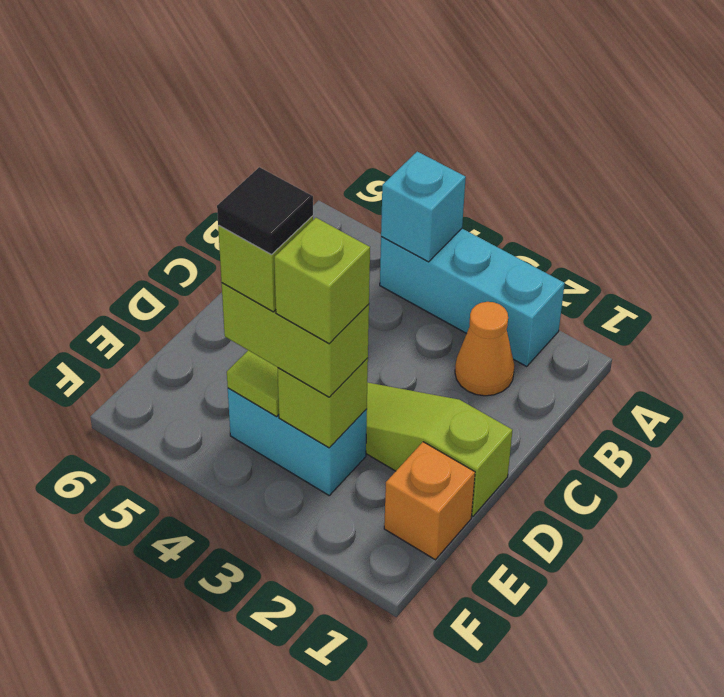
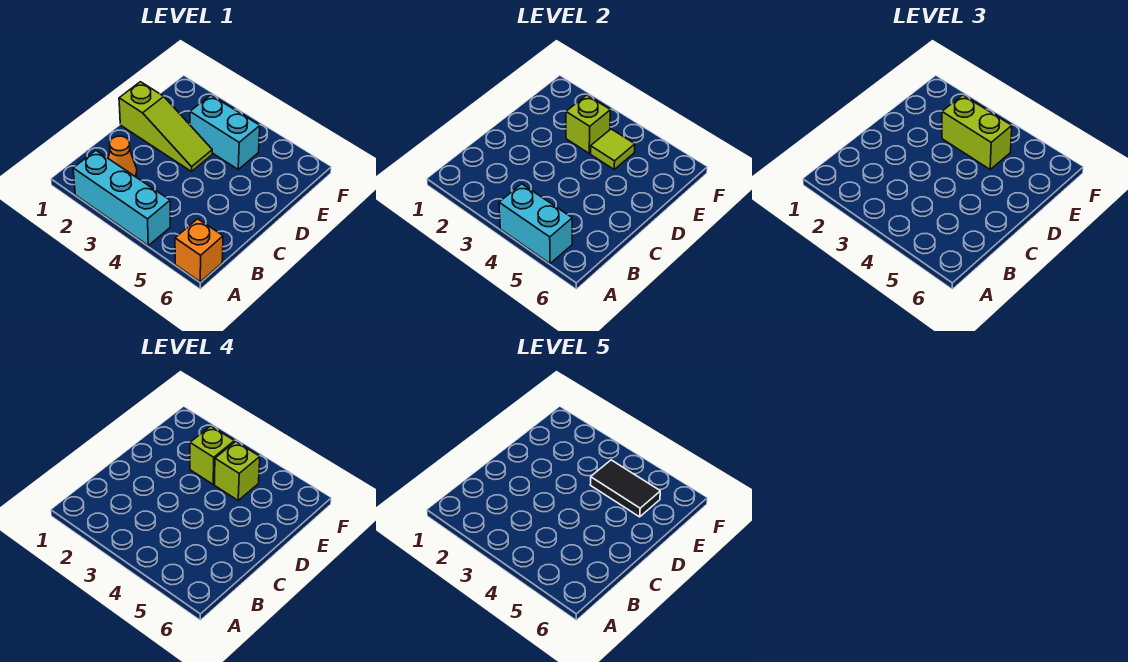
cyan brick A4 level 2 -> cyan brick A4:A5 level 2
orange brick E1 level 1 -> orange brick A6 level 1
black tile E4 level 5 -> black tile E4:E5 level 5

